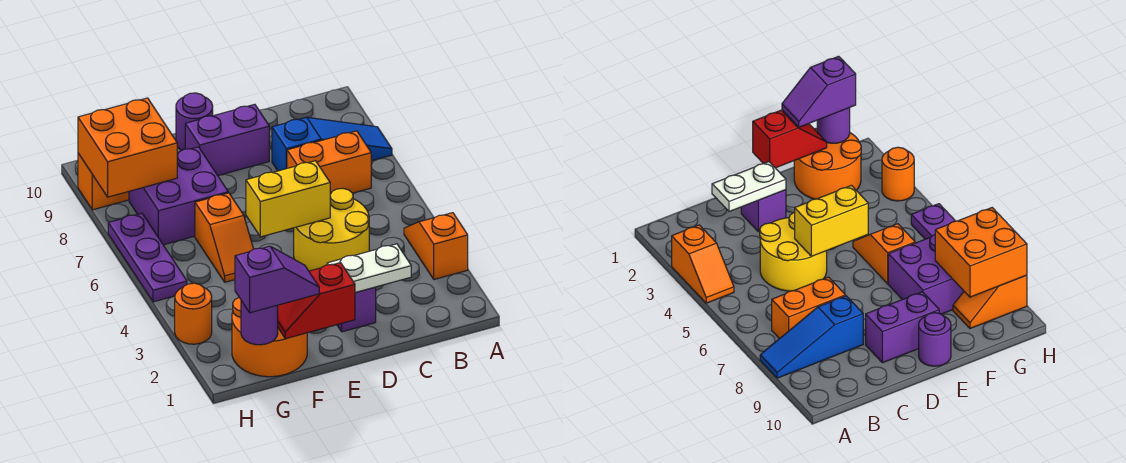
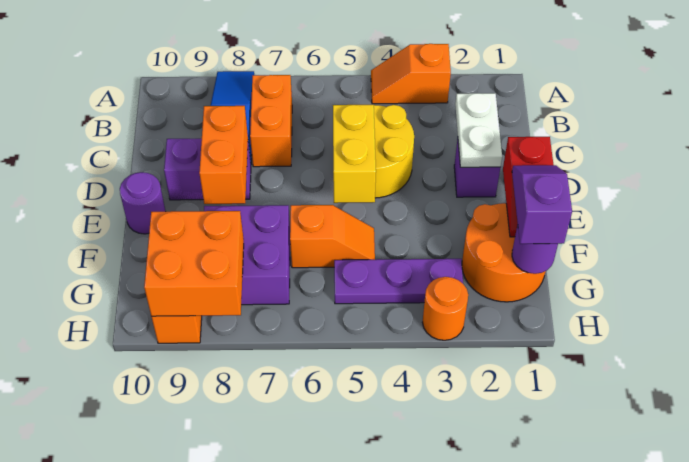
none -> orange brick D8:E8 level 2
purple brick D9:E9 level 1 -> purple brick D8:D9 level 1
purple plate H5:H7 level 1 -> purple plate G3:G5 level 1

